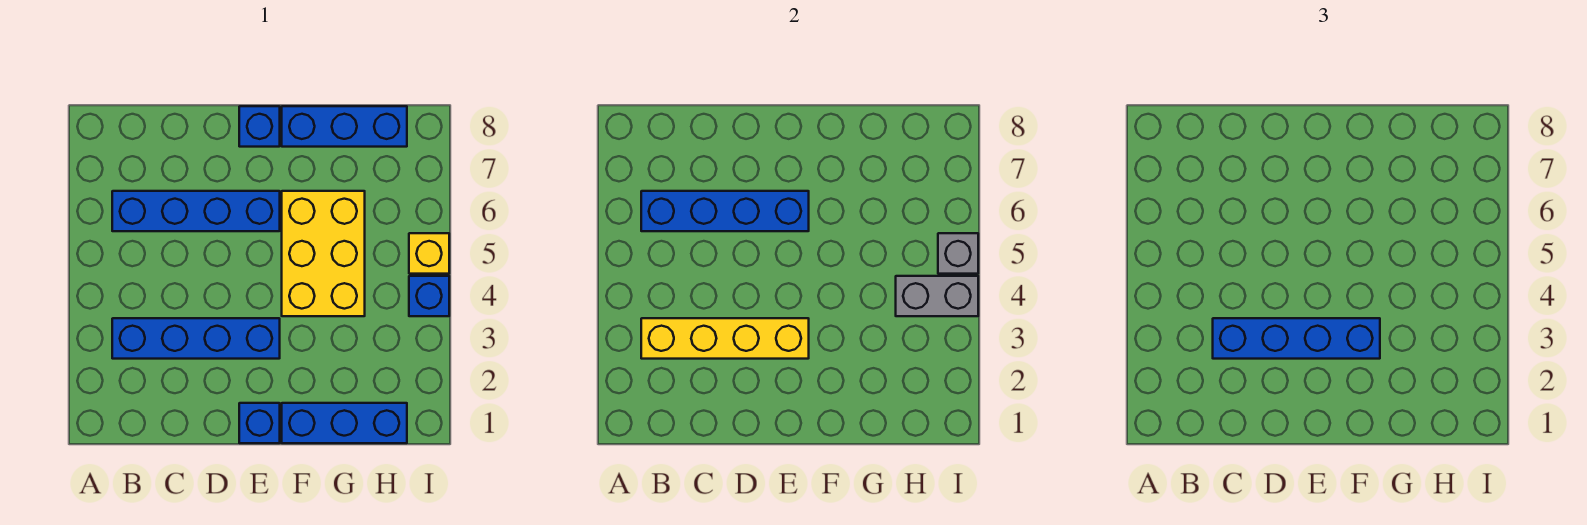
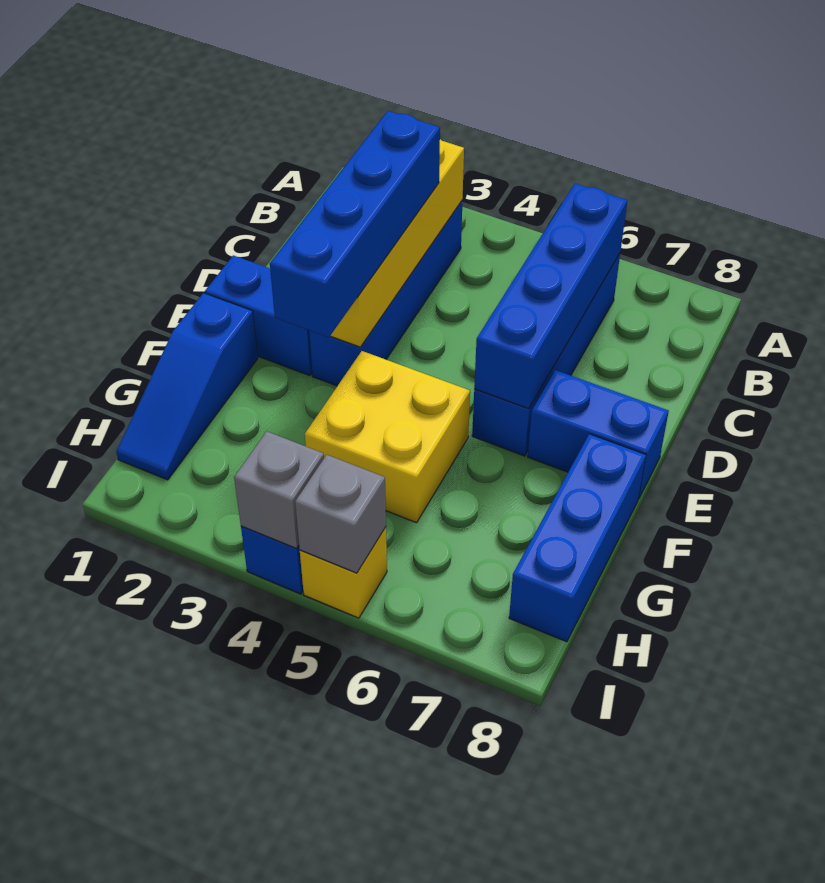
blue brick E1 level 1 -> blue brick E1:E2 level 1
blue brick E8 level 1 -> blue brick E7:E8 level 1
blue brick F1:H1 level 1 -> blue slope F1:H1 level 1 top F
yellow brick F4:G6 level 1 -> yellow brick F4:G5 level 1
grey brick H4:I4 level 2 -> grey brick I4 level 2

